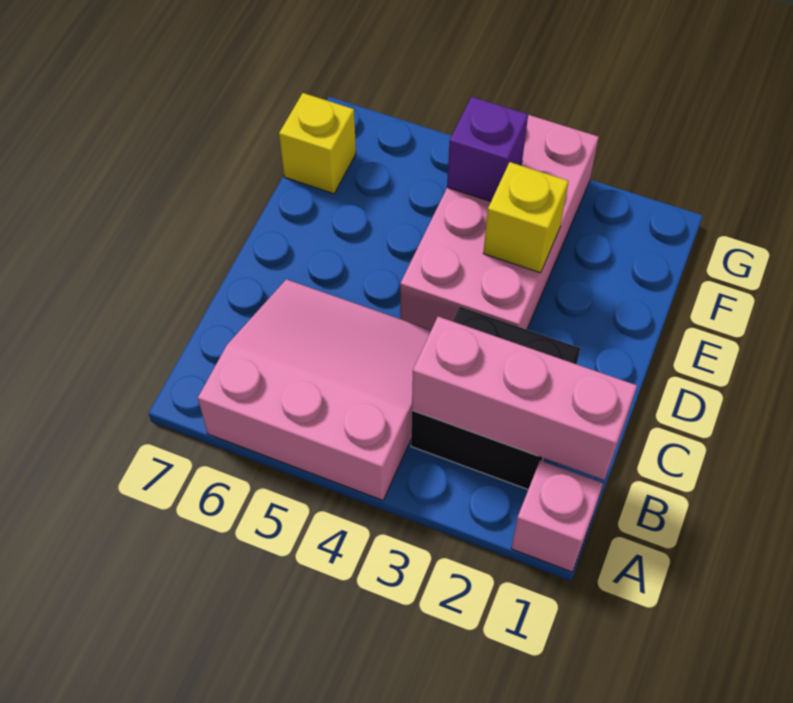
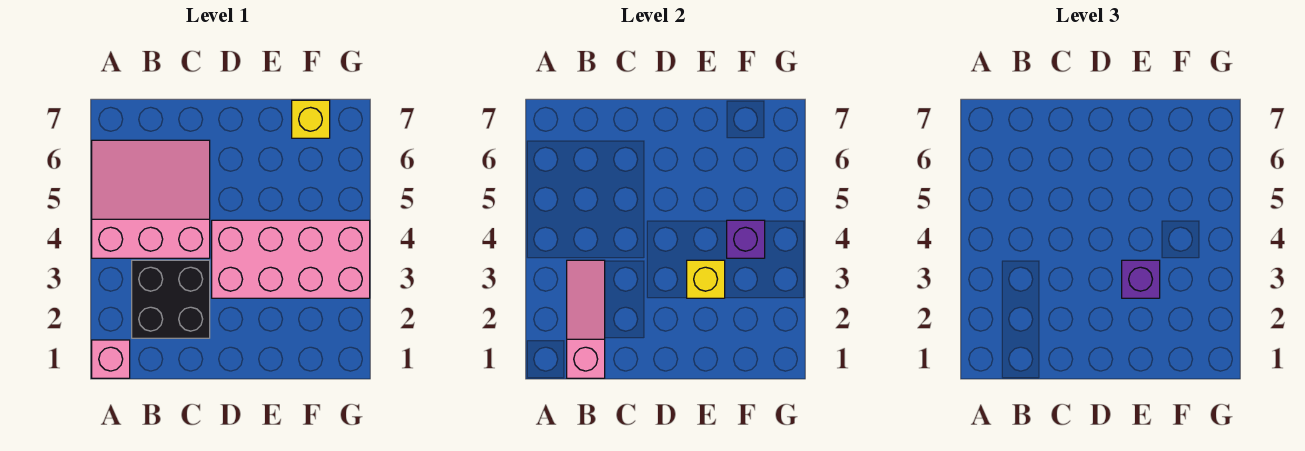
pink slope A4:C6 level 1 top A -> pink slope A4:C6 level 1 top 4
pink brick B1:B3 level 2 -> pink slope B1:B3 level 2 top 1
none -> purple brick E3 level 3

